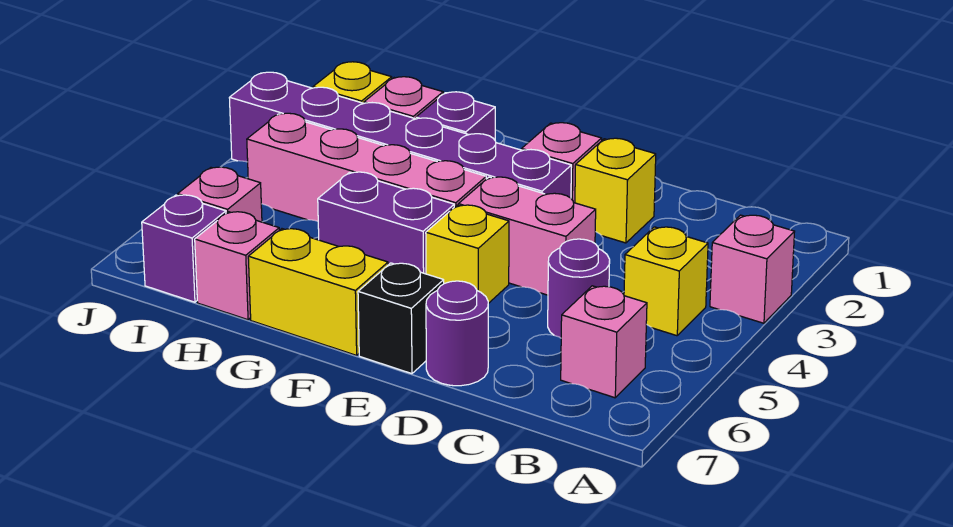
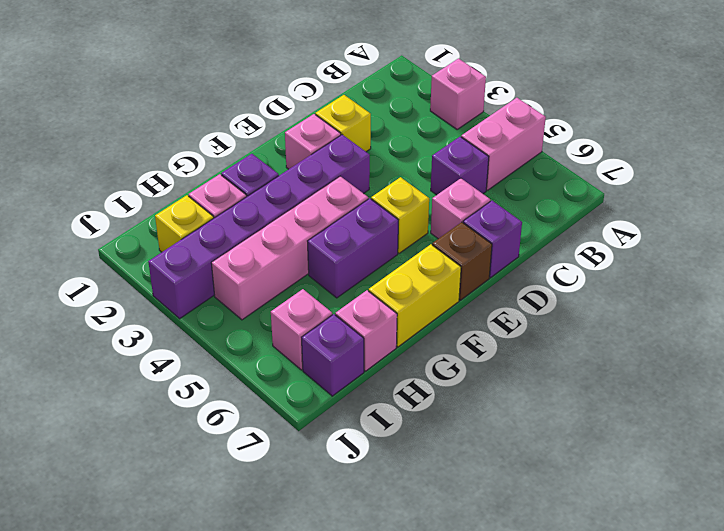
yellow brick B4 level 1 -> none
pink brick B6 level 1 -> pink brick D6 level 1
purple round brick C5 level 1 -> purple brick C5 level 1
pink brick D4:E4 level 1 -> pink brick A5:B5 level 1
purple round brick D7 level 1 -> purple brick D7 level 1
black brick E7 level 1 -> brown brick E7 level 1

